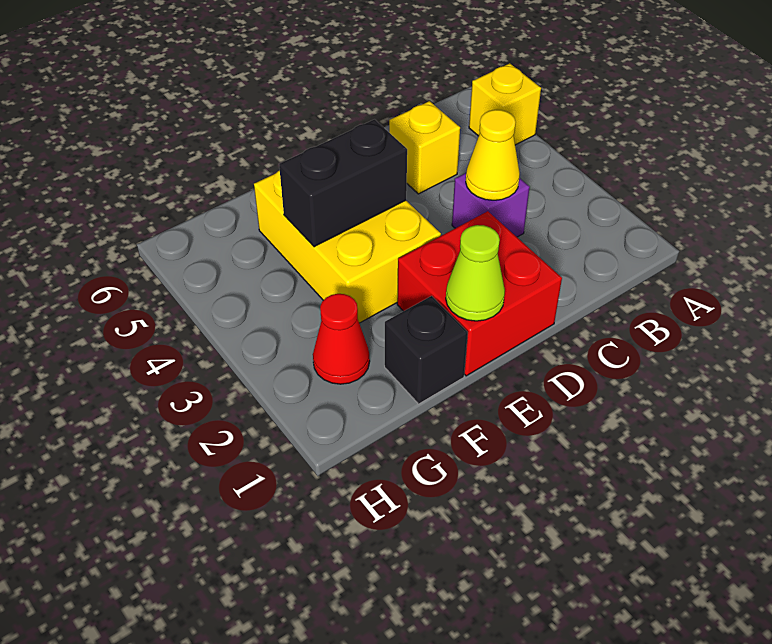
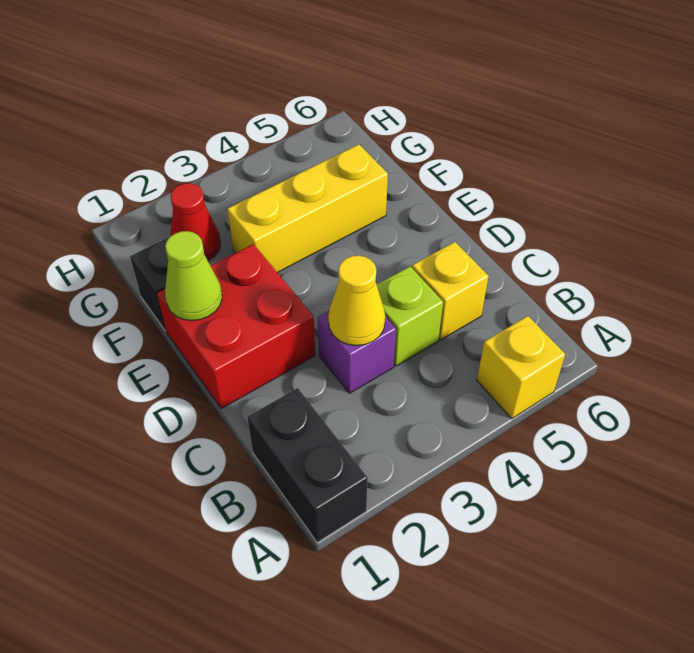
none -> lime brick C4 level 1
yellow brick E3:F5 level 1 -> yellow brick F3:F5 level 1
black brick E4:F4 level 2 -> black brick A1:B1 level 1

